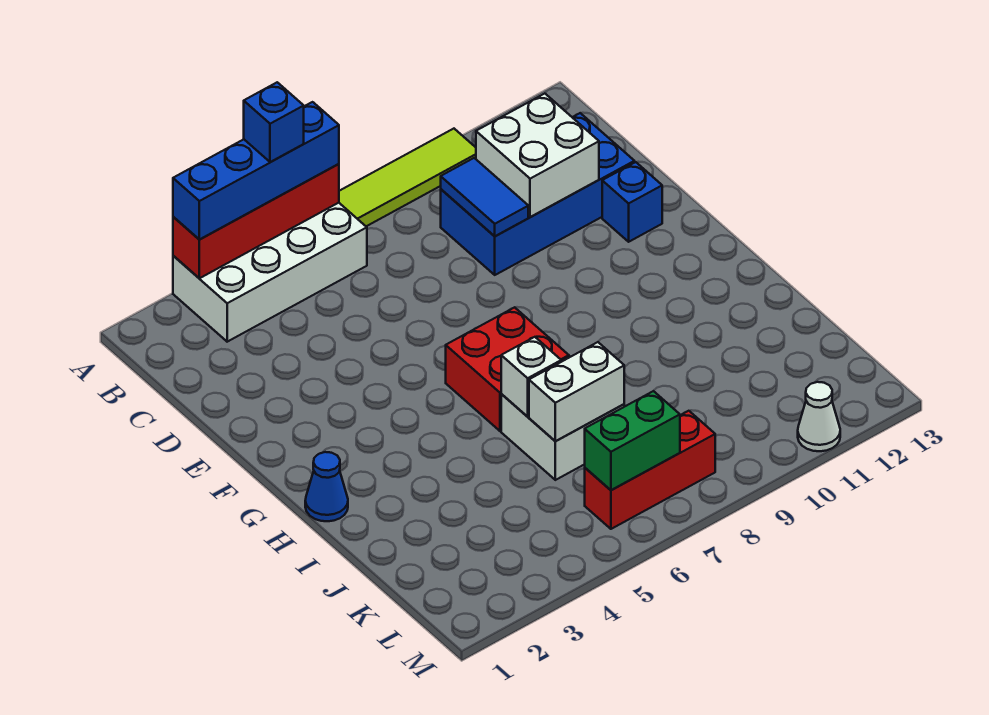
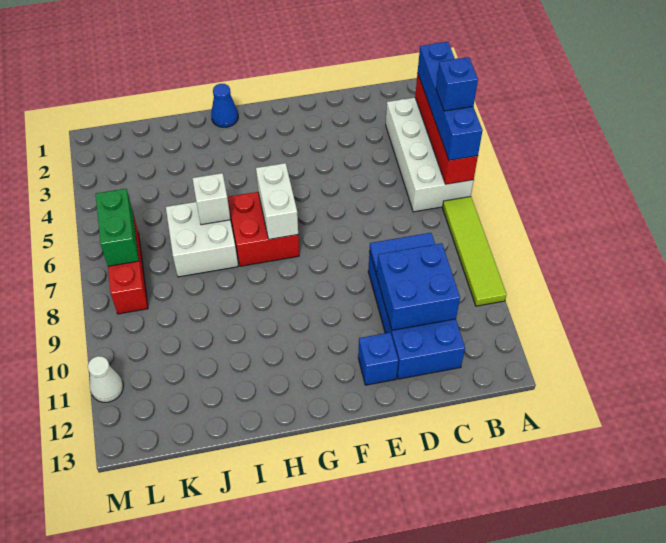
white brick C10:D11 level 2 -> blue brick C10:D11 level 2
white brick J6:J7 level 2 -> white brick G6:G7 level 2

